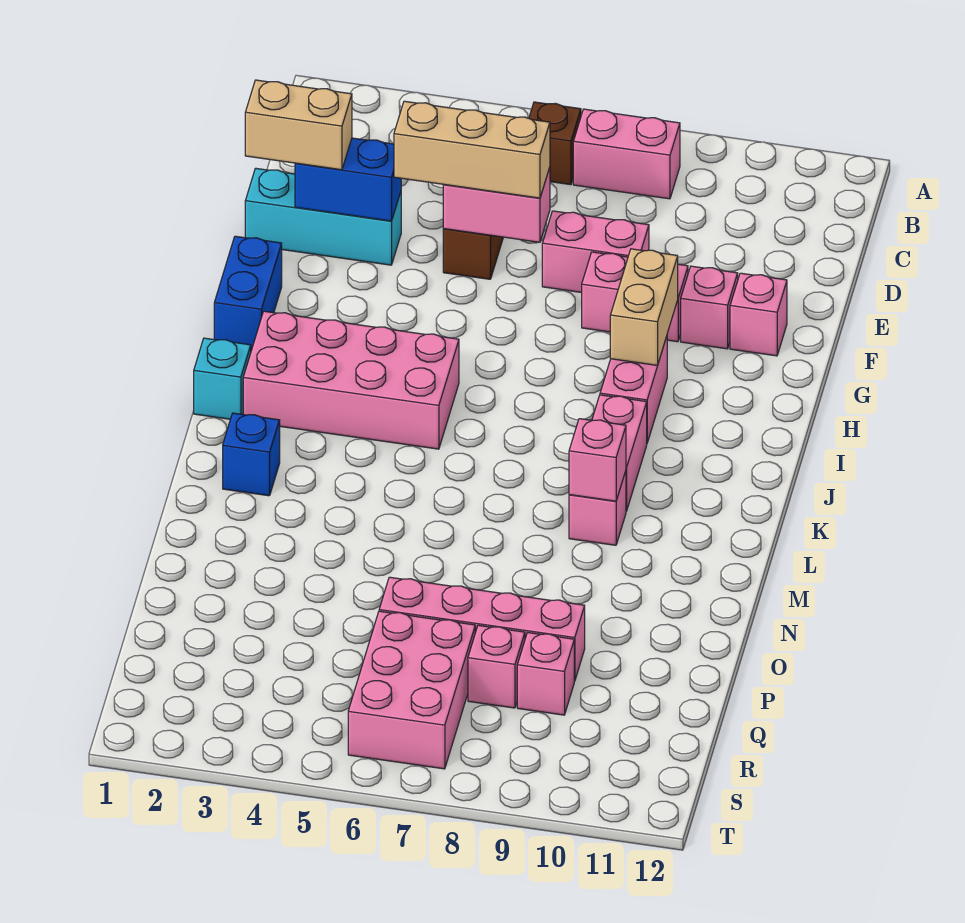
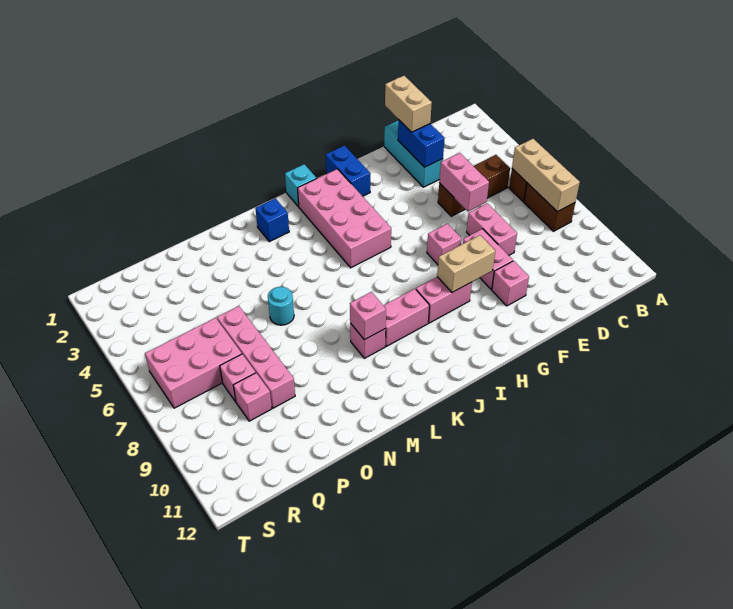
pink brick B7:B8 level 1 -> brown brick B7:B8 level 1
tan brick E4:E6 level 3 -> tan brick B6:B8 level 2
pink brick F11 level 1 -> pink brick G7 level 1
blue brick G1:H1 level 1 -> blue brick H1:H2 level 1
none -> cyan round brick N6 level 1

